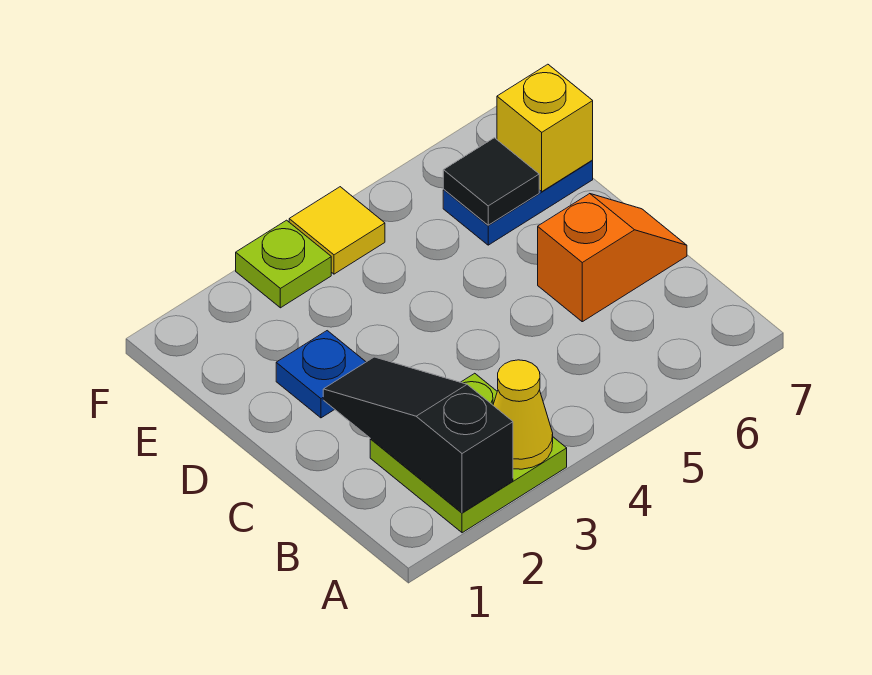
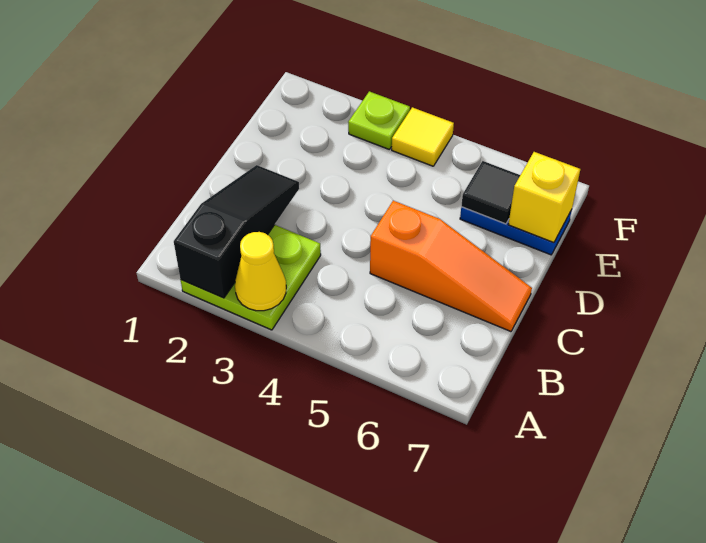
orange slope C6:C7 level 1 top 6 -> orange slope C5:C7 level 1 top 5
blue plate D2 level 1 -> none

